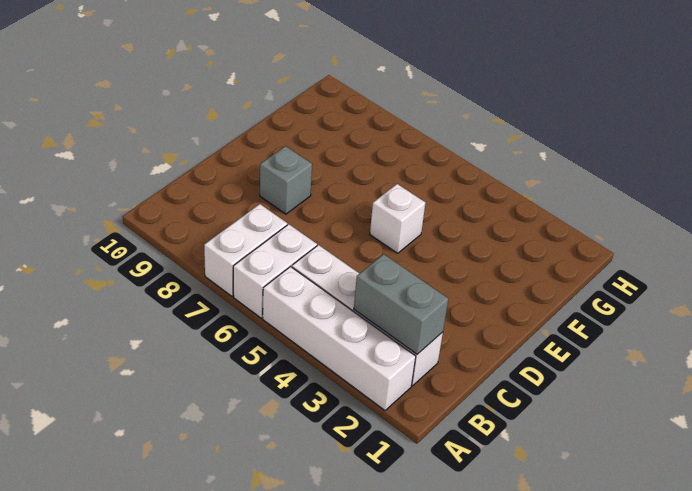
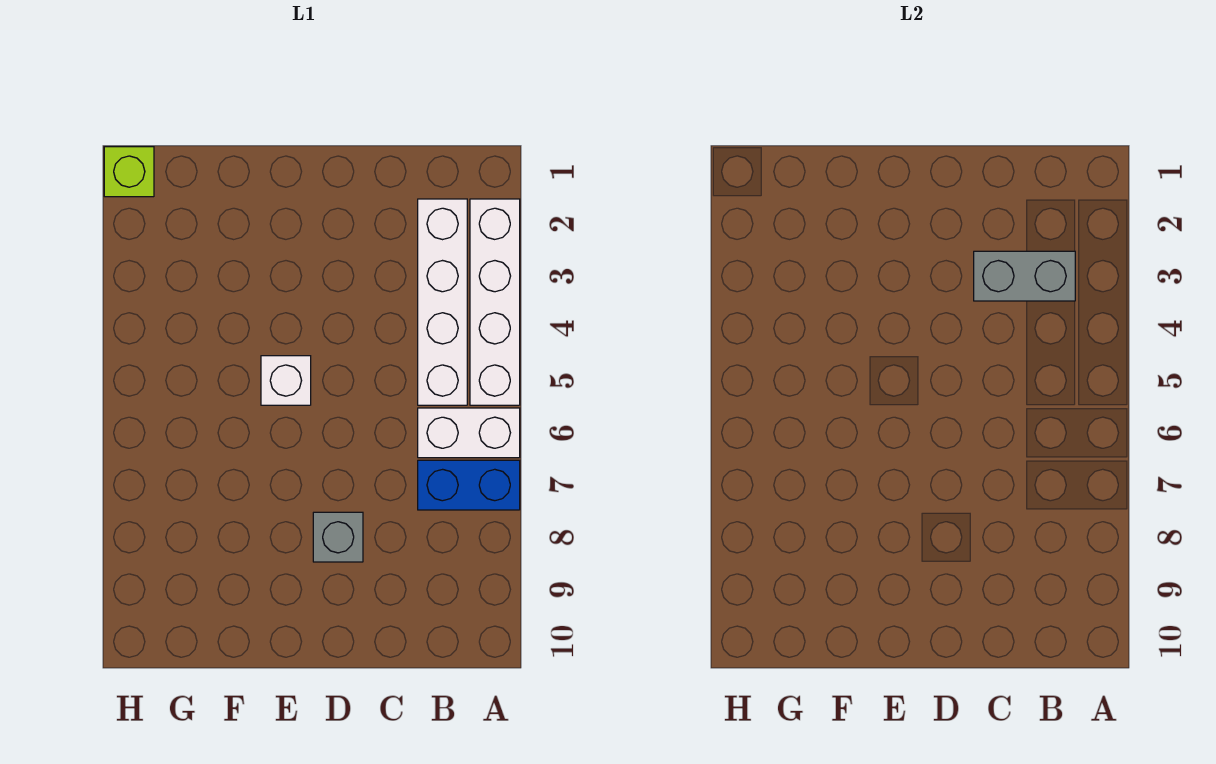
white brick A7:B7 level 1 -> blue brick A7:B7 level 1
grey brick B2:B3 level 2 -> grey brick B3:C3 level 2
none -> lime brick H1 level 1

